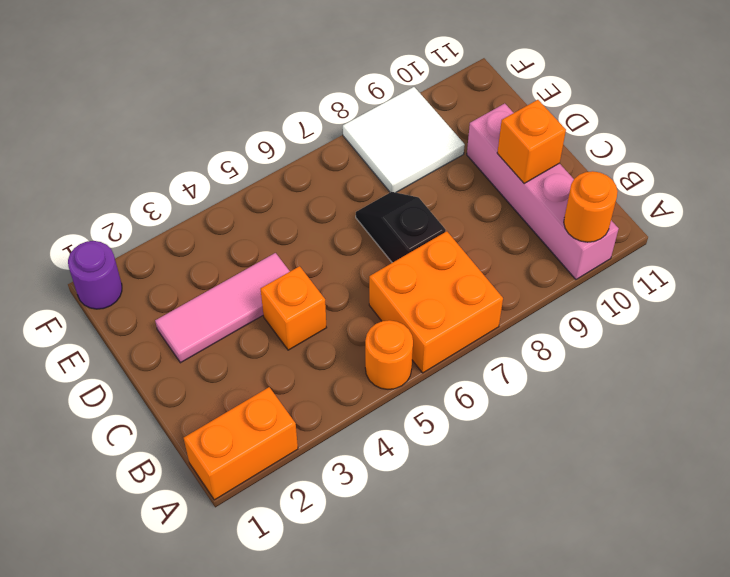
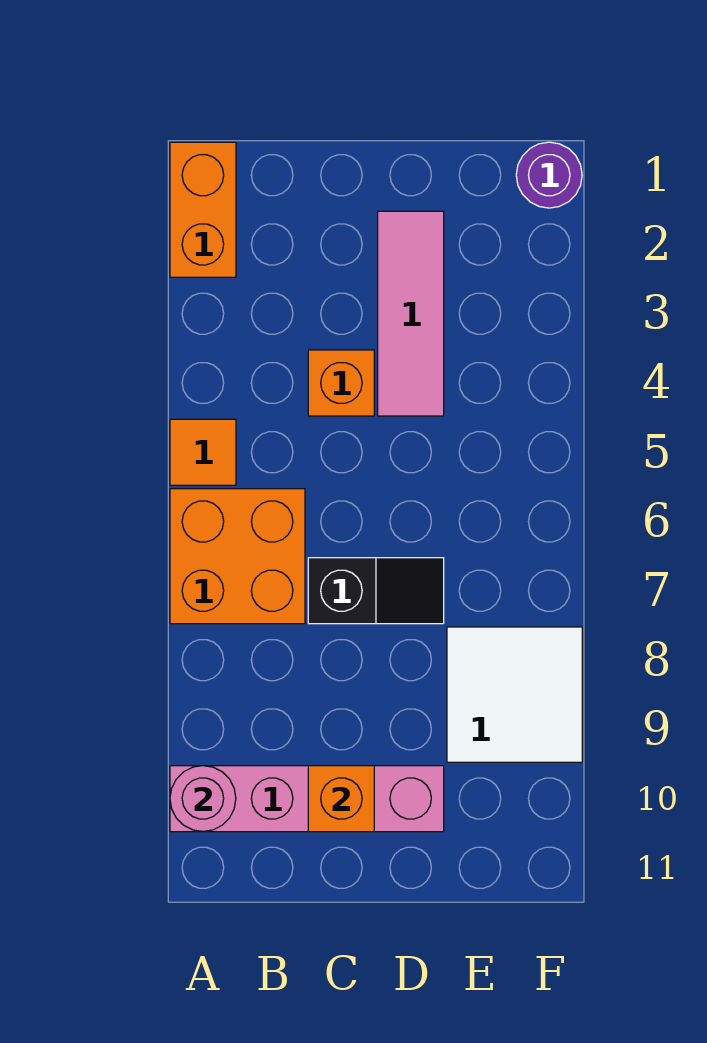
orange round brick A5 level 1 -> orange tile A5 level 1
orange round brick A10 level 2 -> pink round brick A10 level 2

